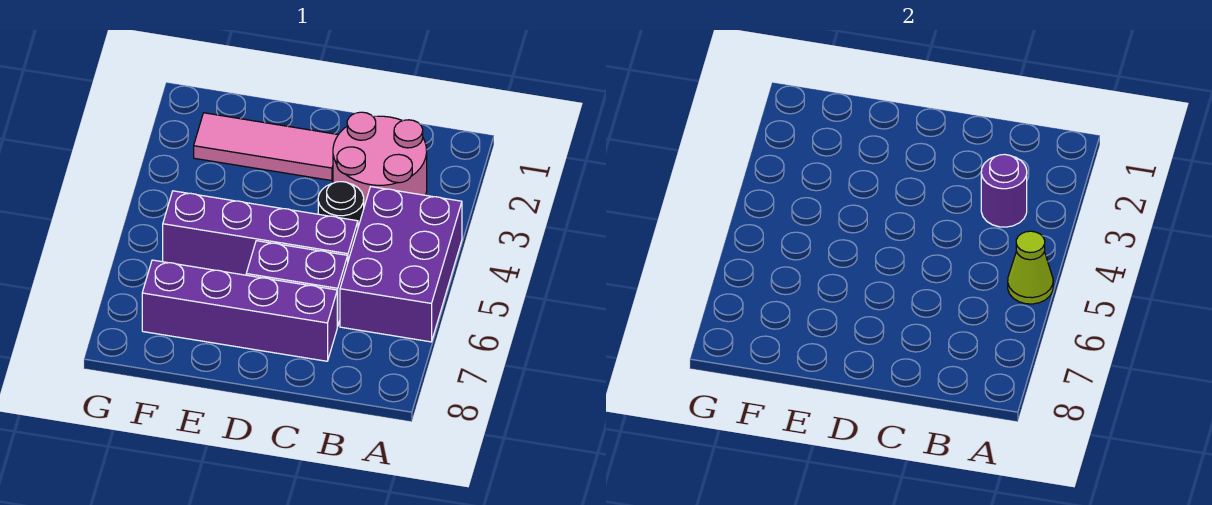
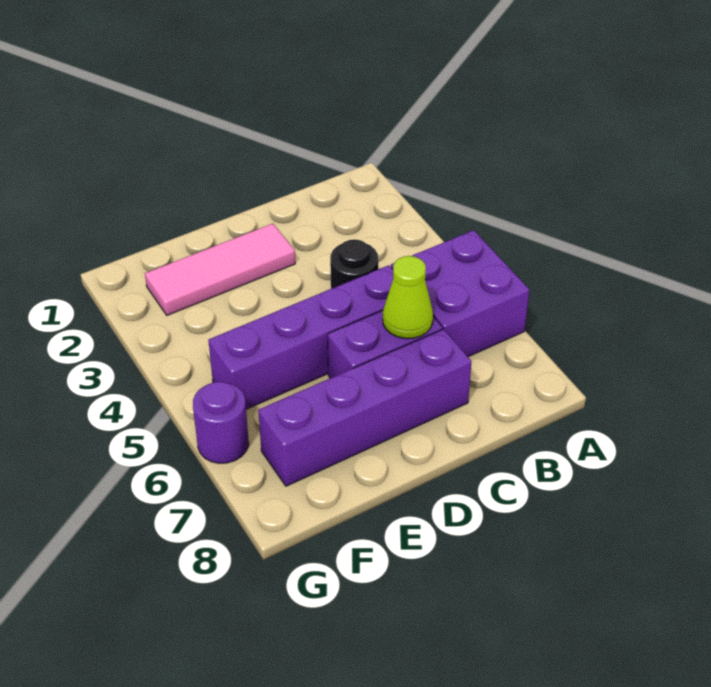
purple brick A4:B6 level 1 -> purple brick A5:B6 level 1
lime cone A5 level 2 -> lime cone C6 level 2
pink round brick B2:C3 level 1 -> none
purple round brick B3 level 2 -> purple round brick G6 level 1

